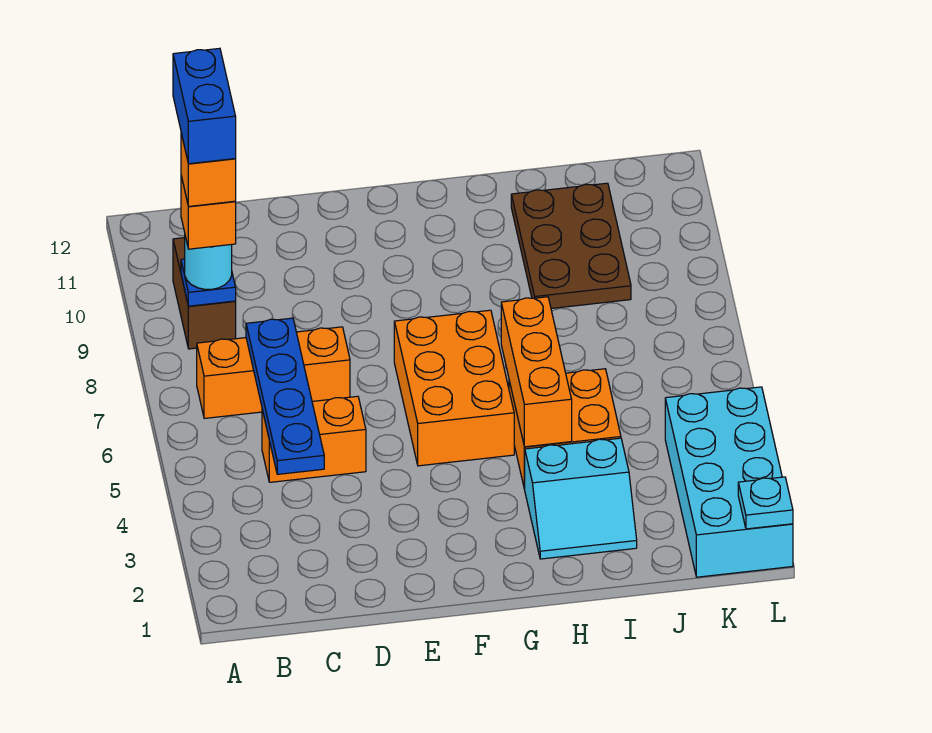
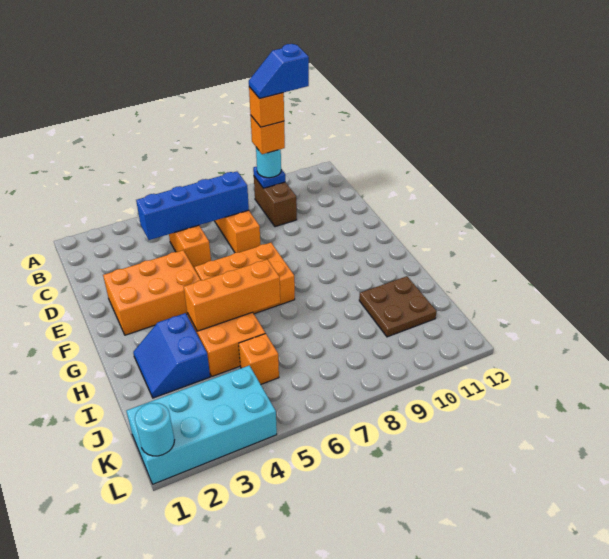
brown brick B9:B10 level 1 -> brown brick B9:C9 level 1
blue brick B9:B10 level 6 -> blue slope B9:B10 level 6 top 10
blue plate C4:C7 level 2 -> blue brick C4:C7 level 2
none -> orange brick E2:F4 level 1
cyan slope H2:I3 level 1 top 3 -> blue slope H2:I3 level 1 top 3
brown plate I9:J11 level 1 -> brown plate I10:J11 level 1
none -> orange brick J5 level 1
cyan plate L1 level 2 -> cyan round brick L1 level 2

